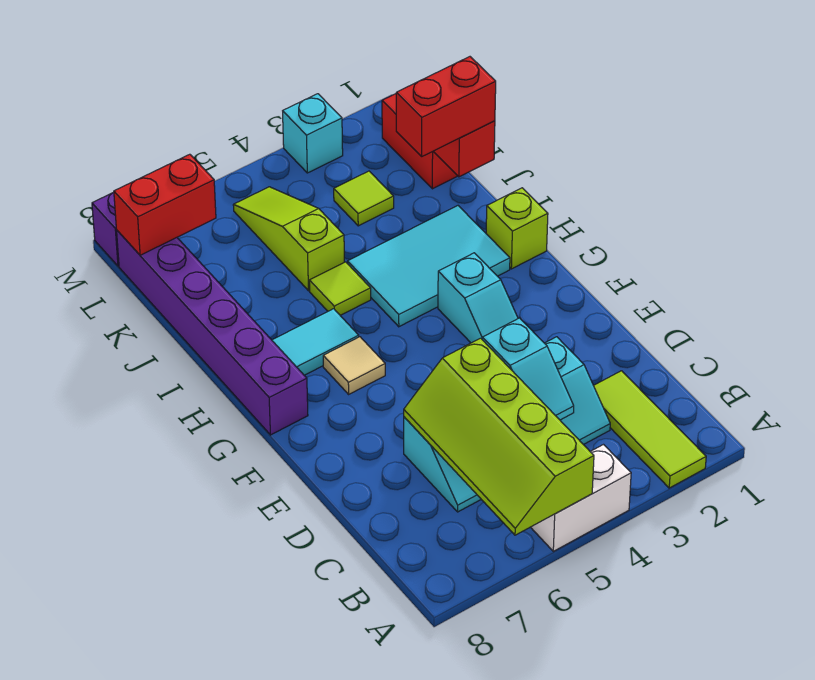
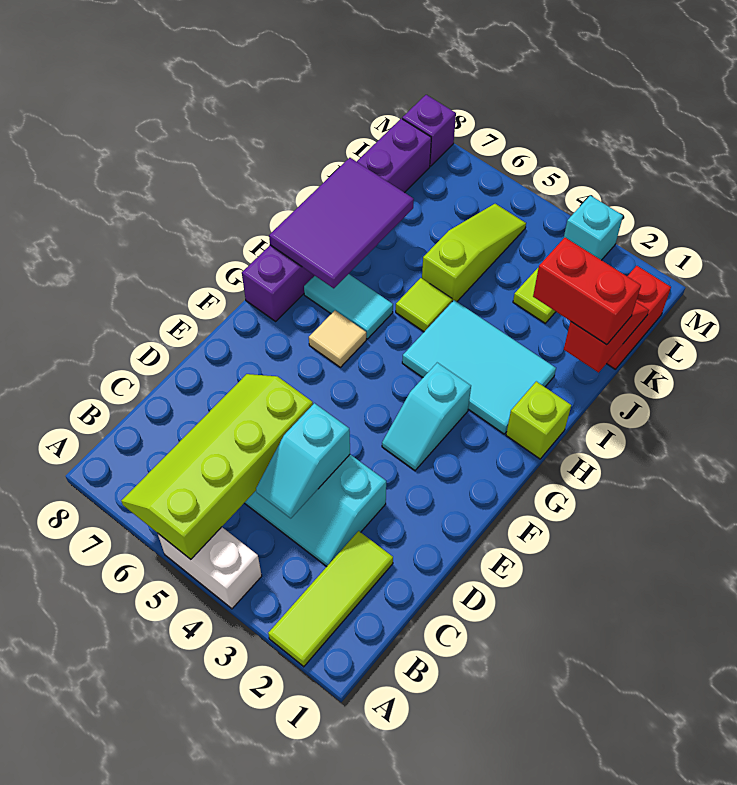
none -> purple tile H7:J8 level 2
red brick L7:L8 level 2 -> none

